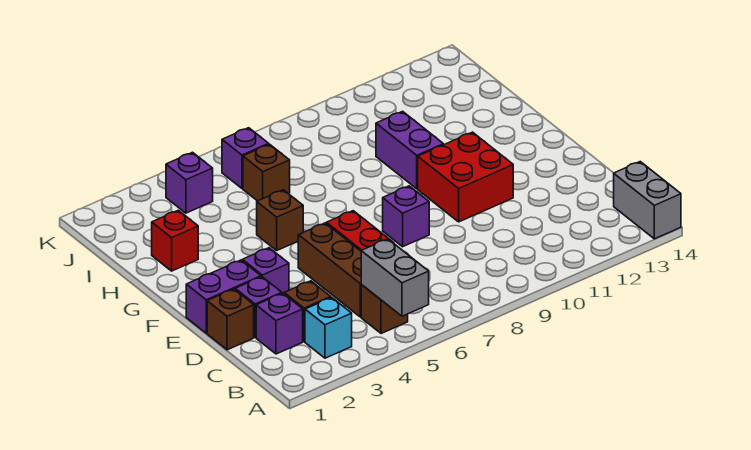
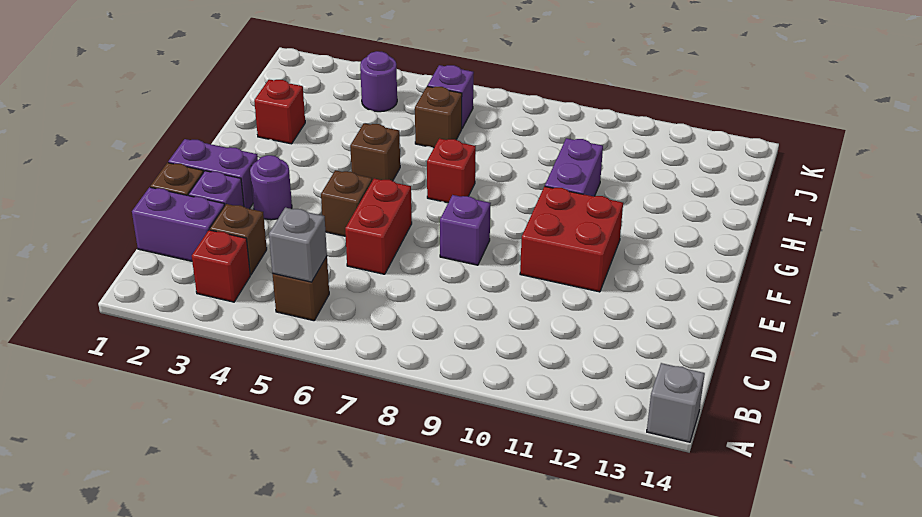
grey brick A5:B5 level 2 -> grey brick B5 level 2
grey brick A14:B14 level 1 -> grey brick A14 level 1
cyan brick B3 level 1 -> red brick B3 level 1
purple brick C2 level 1 -> purple brick C1:C2 level 1
brown brick C5:E5 level 1 -> brown brick E5 level 1
purple brick E3 level 1 -> purple round brick E3 level 1
none -> red brick G7 level 1
purple brick J4 level 1 -> purple round brick J4 level 1

